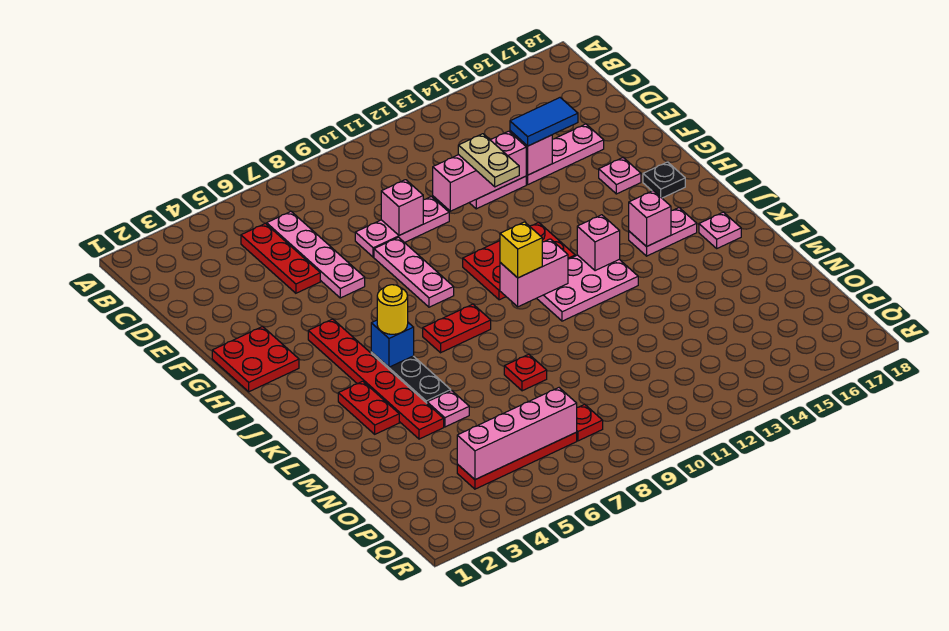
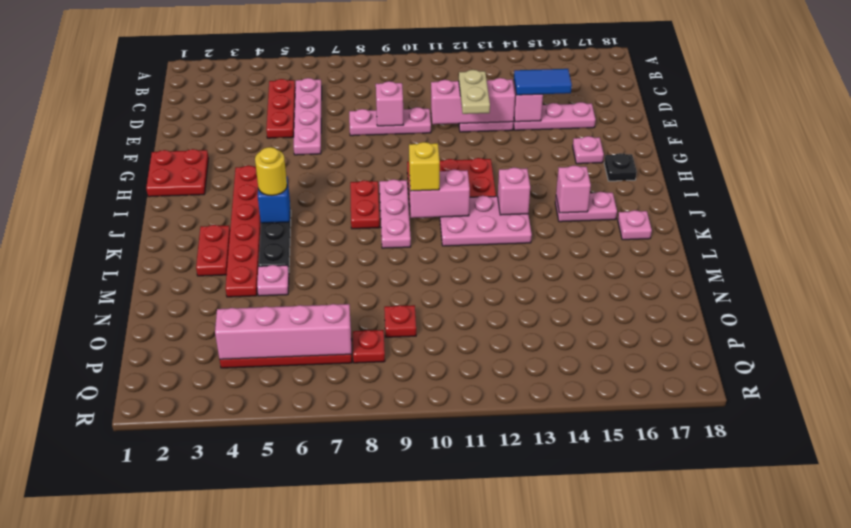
pink plate F8:H8 level 1 -> pink plate I9:K9 level 1
red plate J7:J8 level 1 -> red plate I8:J8 level 1
red plate M8 level 1 -> red plate O9 level 1

